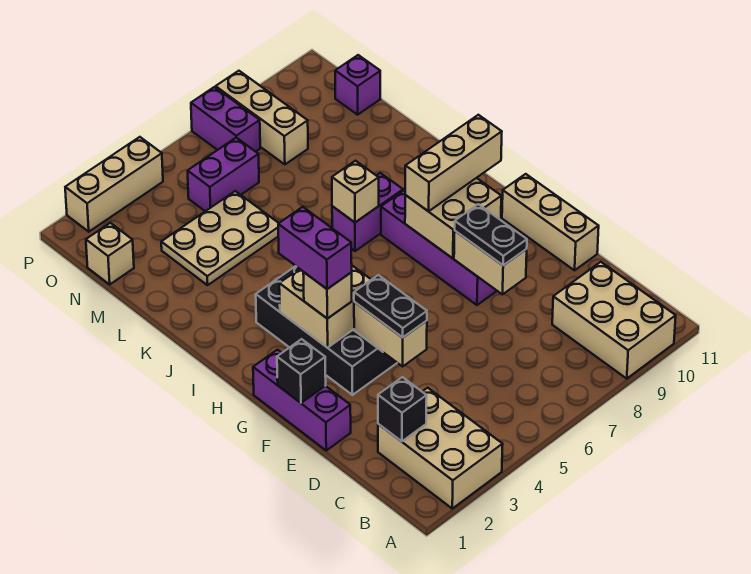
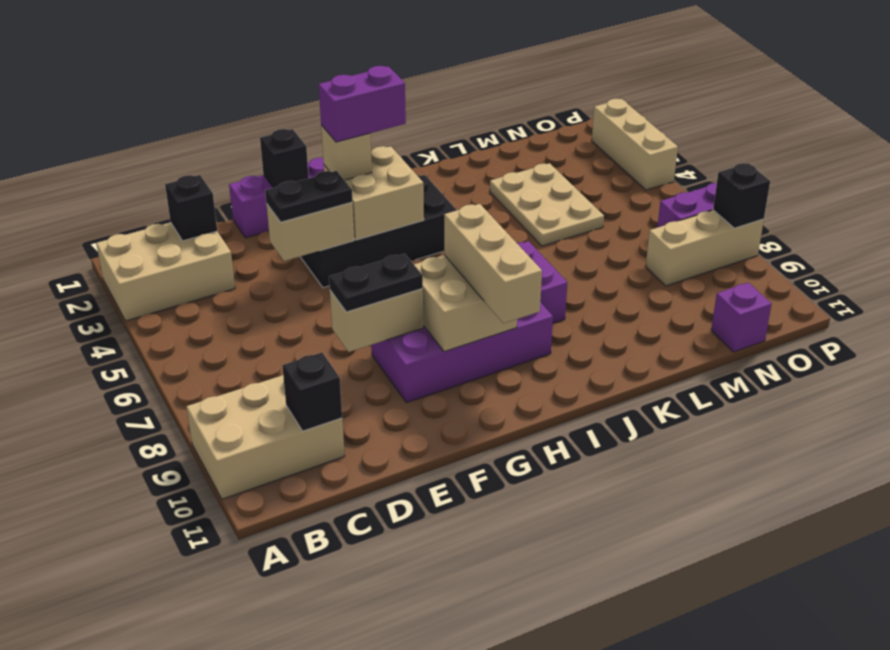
none -> black brick C10 level 2
tan brick E11:G11 level 1 -> none
tan brick J7 level 2 -> none
tan brick N1 level 1 -> none
purple brick N5:N6 level 1 -> none
none -> black brick P8 level 2

